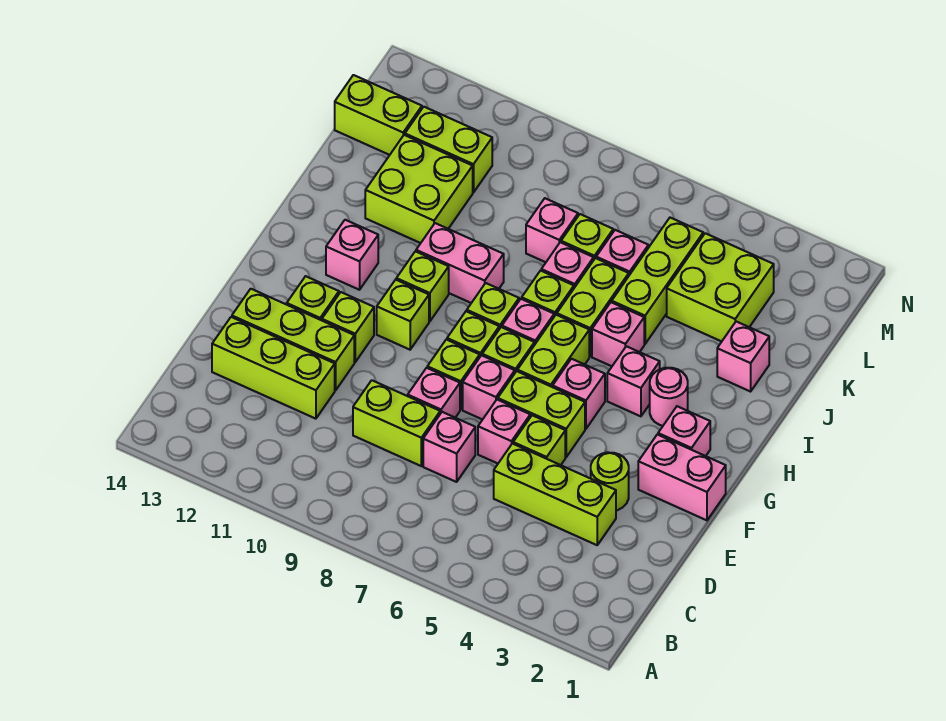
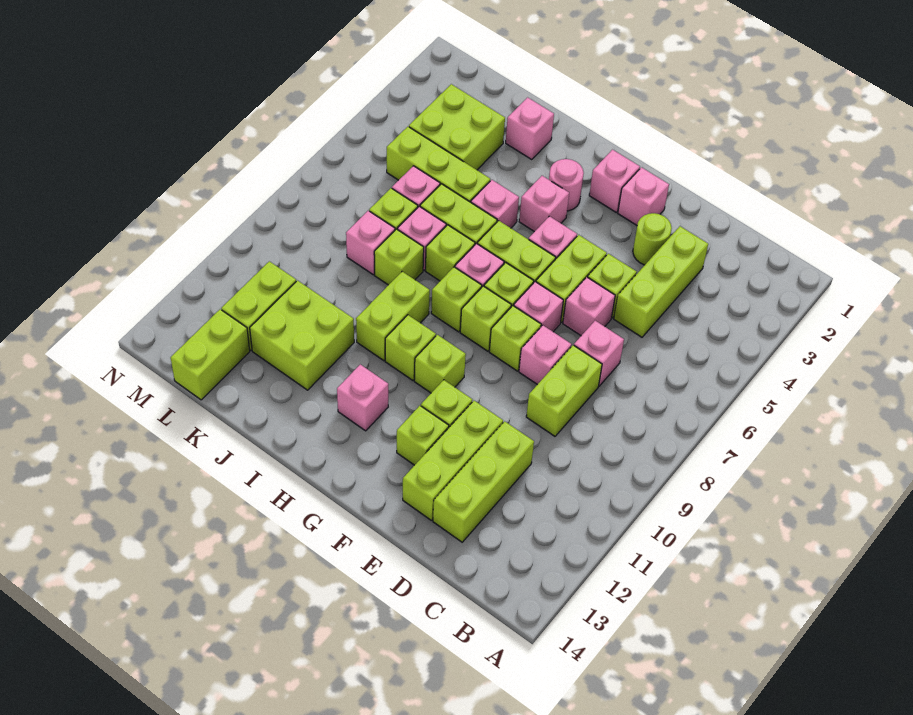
pink brick F1:F2 level 1 -> pink brick F2 level 1
pink brick I9:I10 level 1 -> lime brick I9:I10 level 1
none -> lime brick J8 level 1

